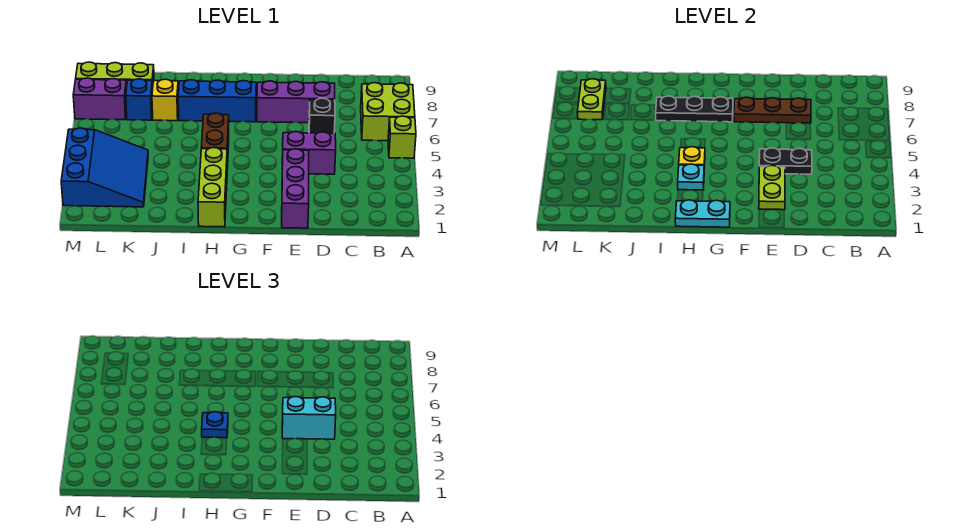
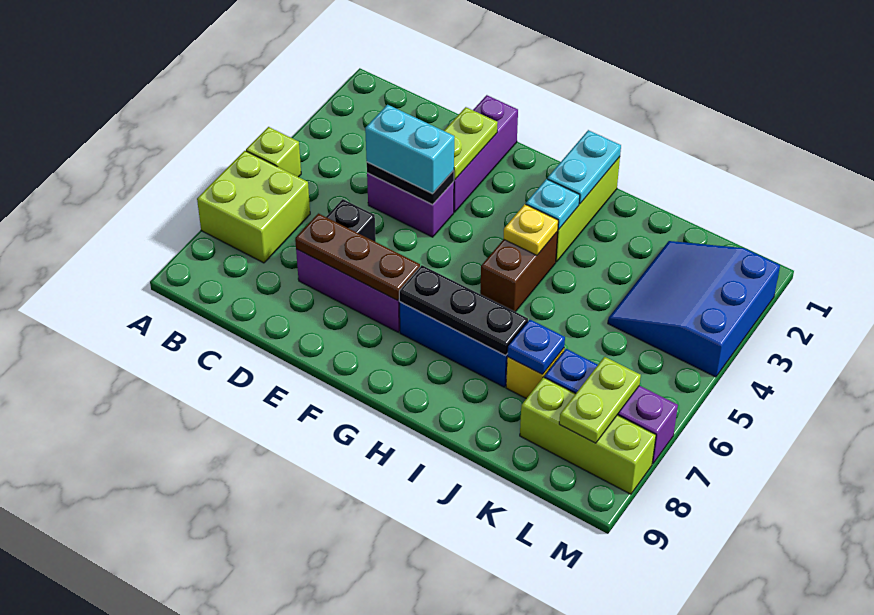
cyan plate G1:H1 level 2 -> cyan plate H1:H2 level 2
blue plate H4 level 3 -> blue plate J7 level 2

